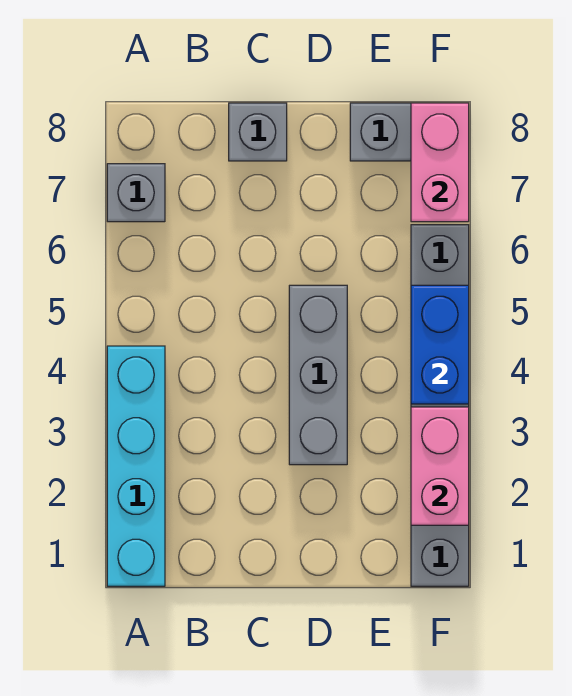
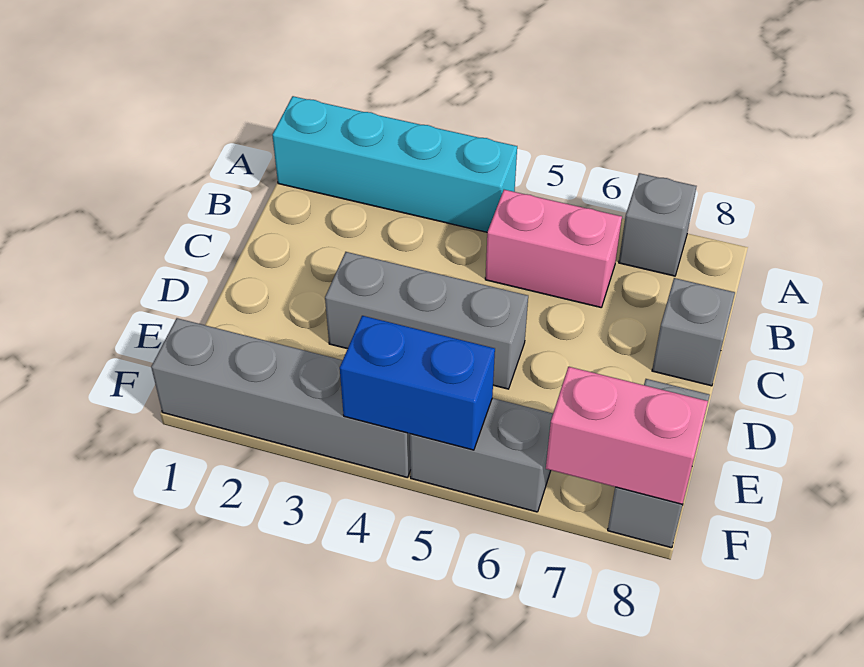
pink brick F2:F3 level 2 -> pink brick B5:B6 level 1

